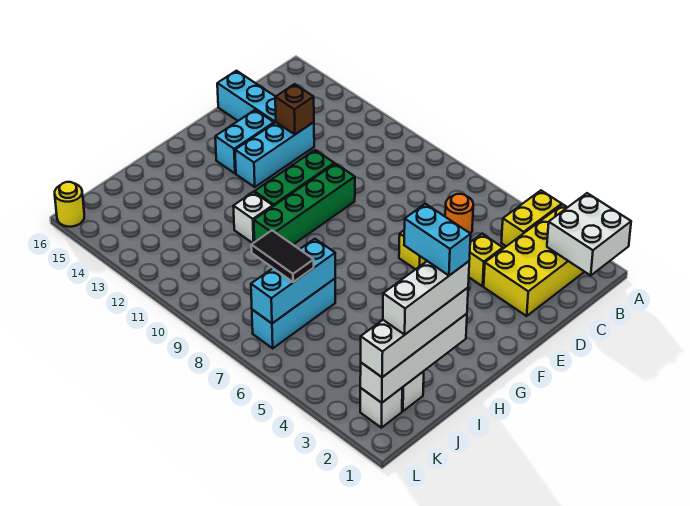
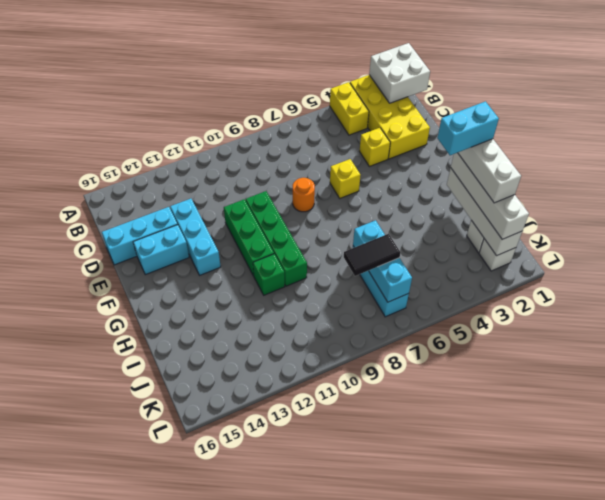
orange round brick C6 level 1 -> orange round brick E8 level 1
brown brick D13 level 2 -> none
cyan brick E14:F14 level 1 -> cyan brick E14:E15 level 1
white brick H11 level 1 -> green brick H11 level 1
yellow round brick L16 level 1 -> none

